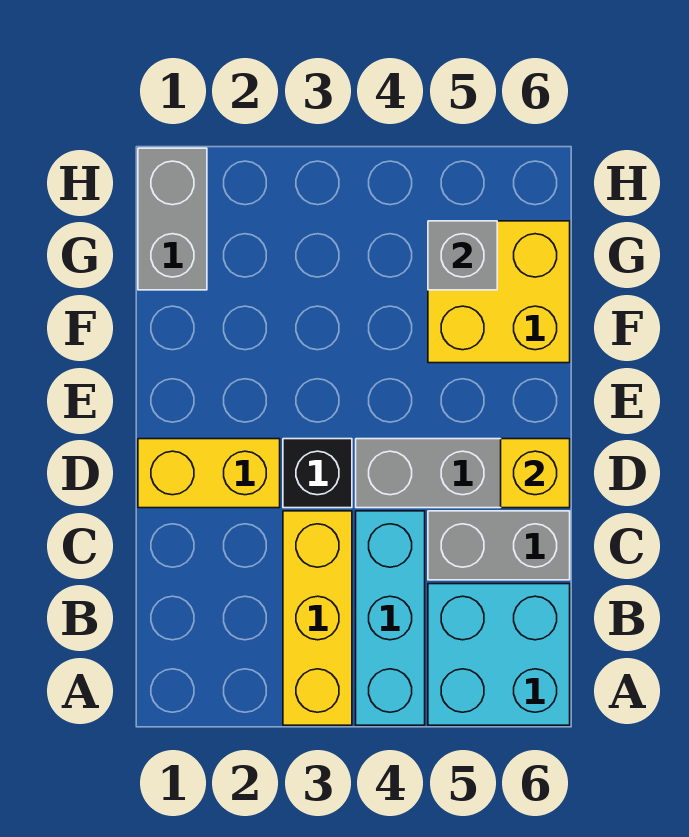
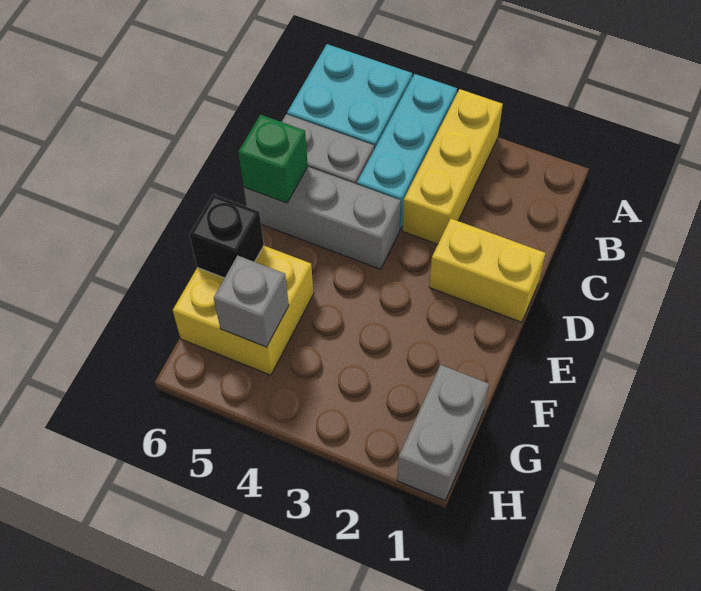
black brick D3 level 1 -> black brick F6 level 2
yellow brick D6 level 2 -> green brick D6 level 2

